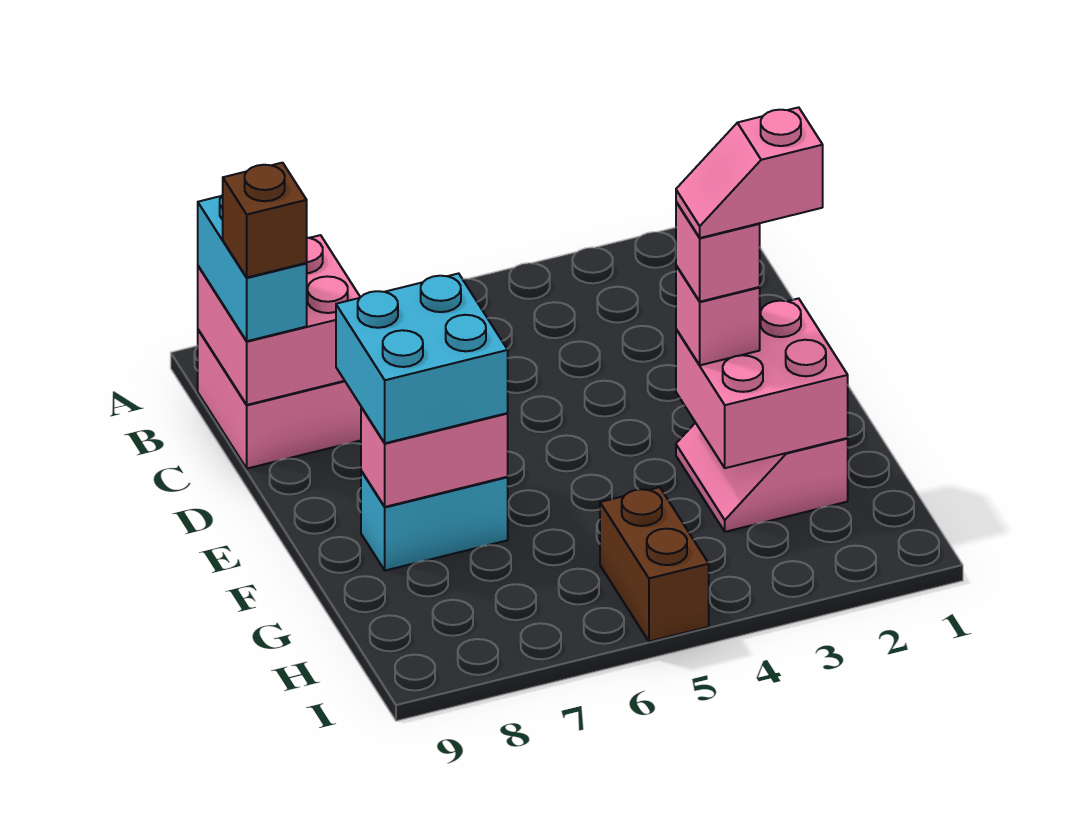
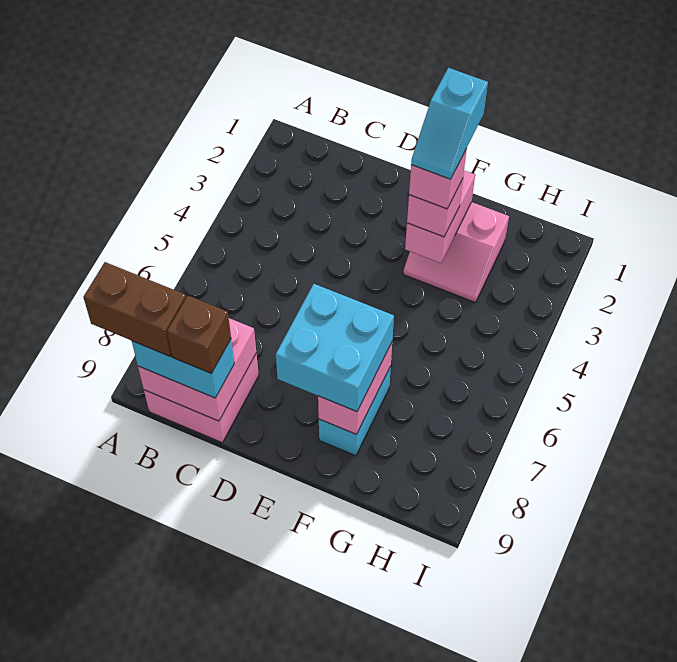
pink brick F2:G3 level 2 -> pink brick F2:F3 level 2
pink slope F2:F3 level 5 top 2 -> cyan slope F2:F3 level 5 top 2
brown brick H5:I5 level 1 -> brown brick A9:B9 level 4

